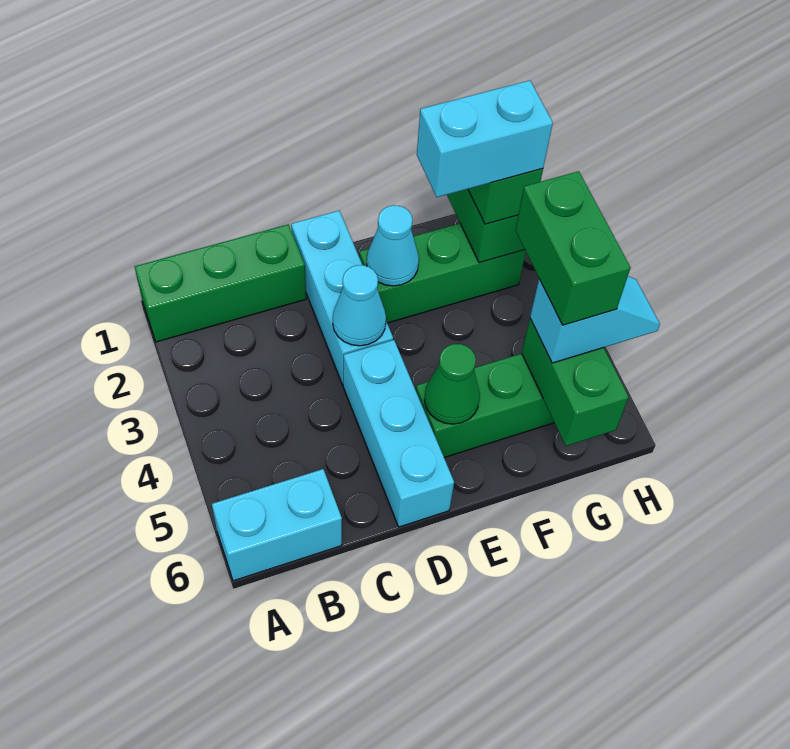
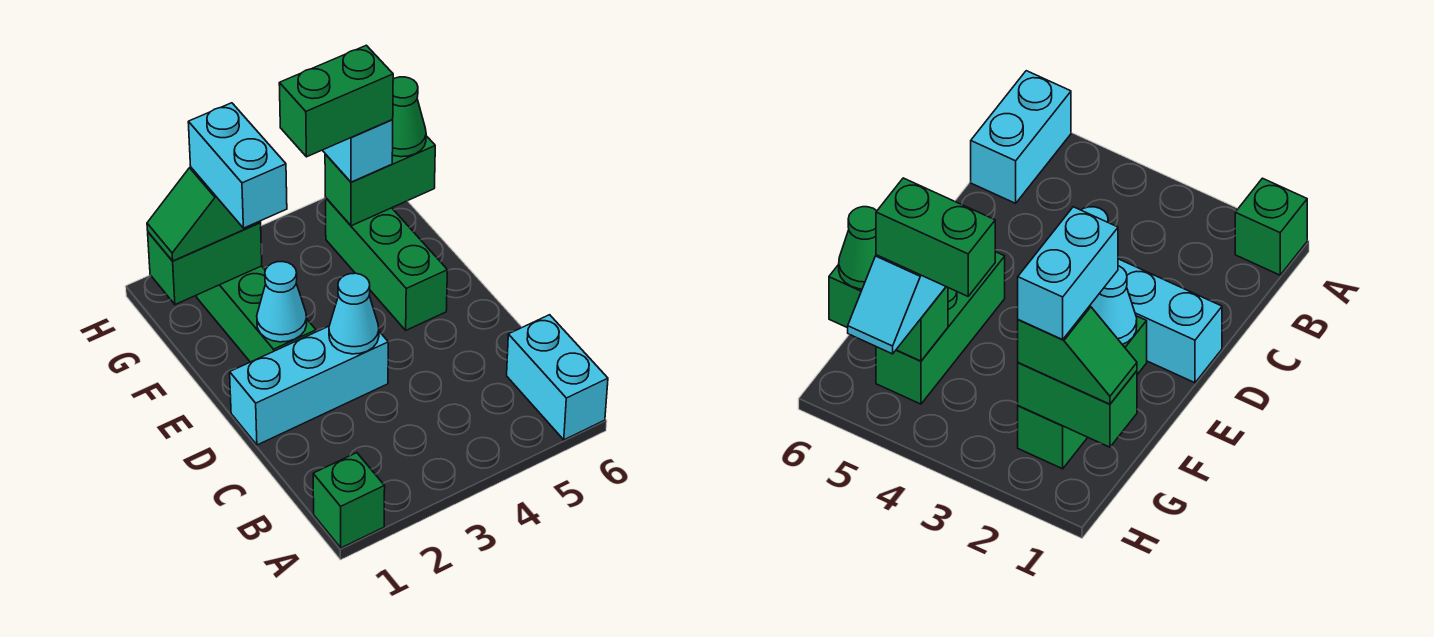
green brick A1:C1 level 1 -> green brick A1 level 1
cyan brick D4:D6 level 1 -> none
green cone E5 level 2 -> green cone G6 level 3

